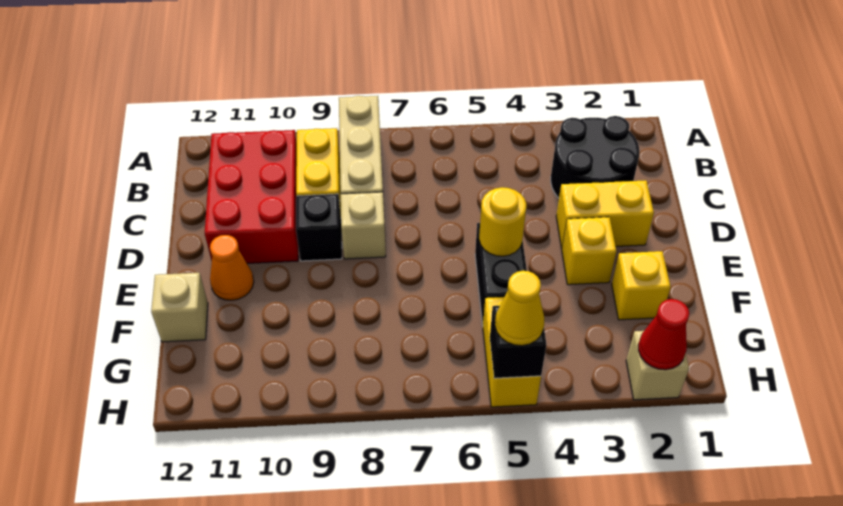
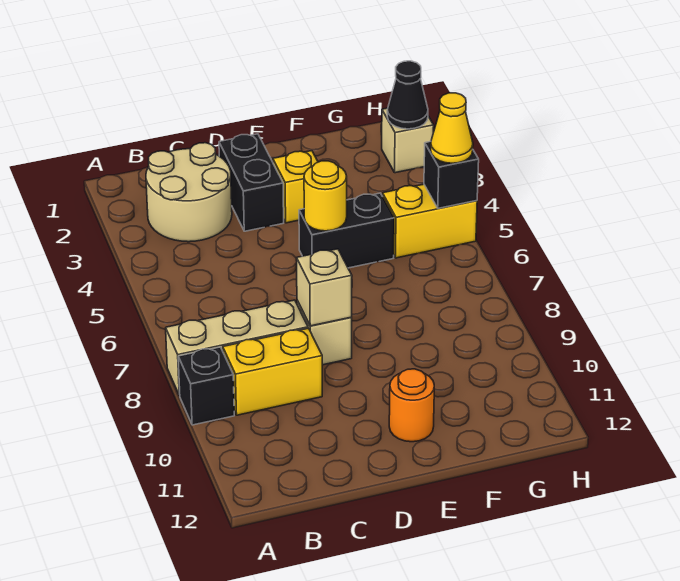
black round brick B2:C3 level 1 -> tan round brick B2:C3 level 1
red brick B10:D11 level 1 -> none
yellow brick D2:D3 level 1 -> black brick D2:D3 level 1
black brick D9 level 1 -> black brick A9 level 1
orange cone E11 level 1 -> orange round brick E11 level 1
yellow brick F2 level 1 -> none
tan brick F12 level 1 -> tan brick D8 level 2
red cone H2 level 2 -> black cone H2 level 2

